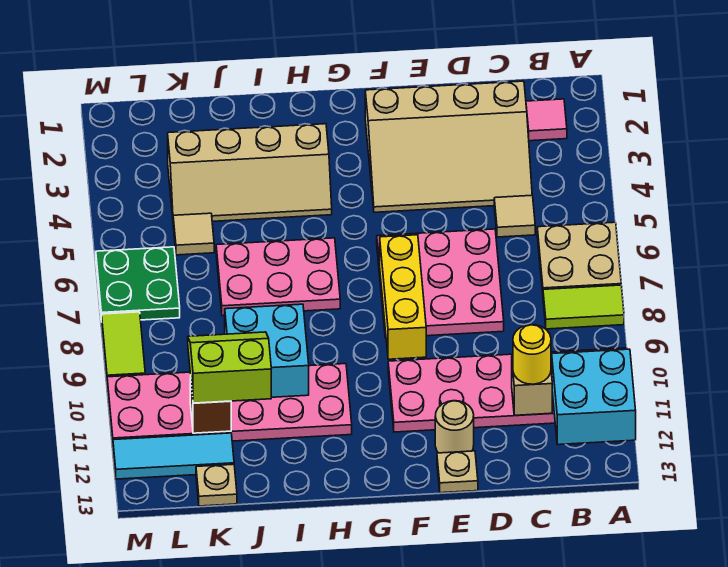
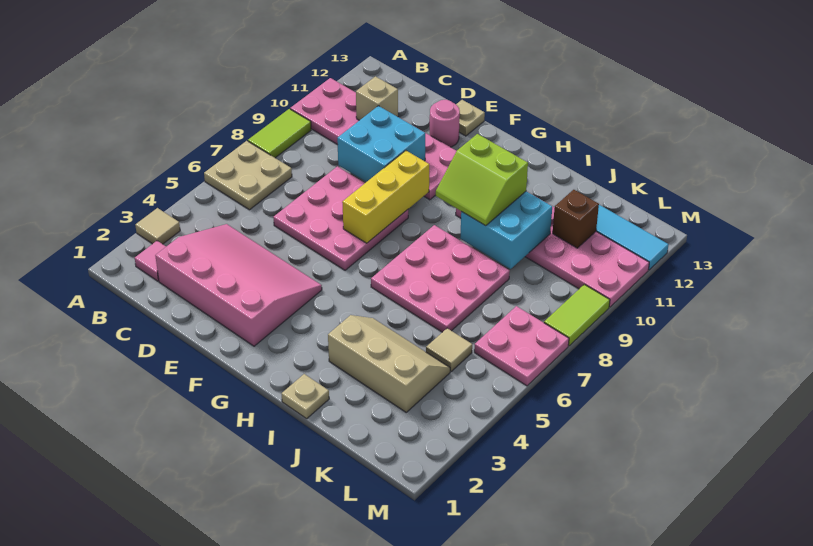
lime tile A8:B8 level 1 -> lime tile A8:A9 level 1
cyan brick A11:B12 level 2 -> cyan brick D9:E10 level 2
tan slope C2:F4 level 1 top 2 -> pink slope C2:F4 level 1 top 2
tan tile C5 level 1 -> tan tile A3 level 1
yellow round brick C11 level 3 -> none
tan round brick E12 level 1 -> pink round brick E12 level 1
tan slope H3:K4 level 1 top 3 -> tan slope I3:K4 level 1 top 3
pink plate H6:J7 level 1 -> pink plate H6:J8 level 1
lime slope J10:K11 level 3 top 11 -> lime slope H9:I10 level 3 top 10
tan plate K13 level 1 -> tan plate I1 level 1
green plate L6:M7 level 1 -> pink plate L6:M7 level 1

